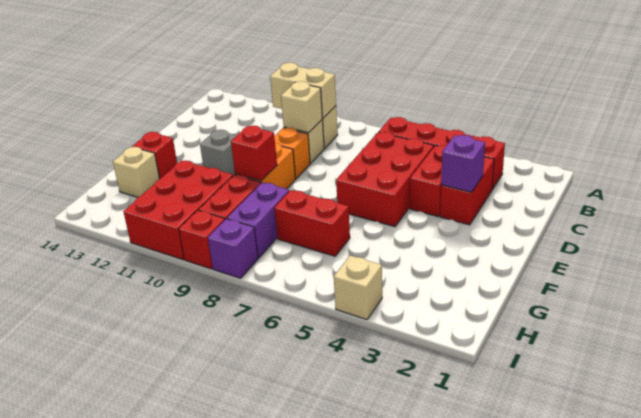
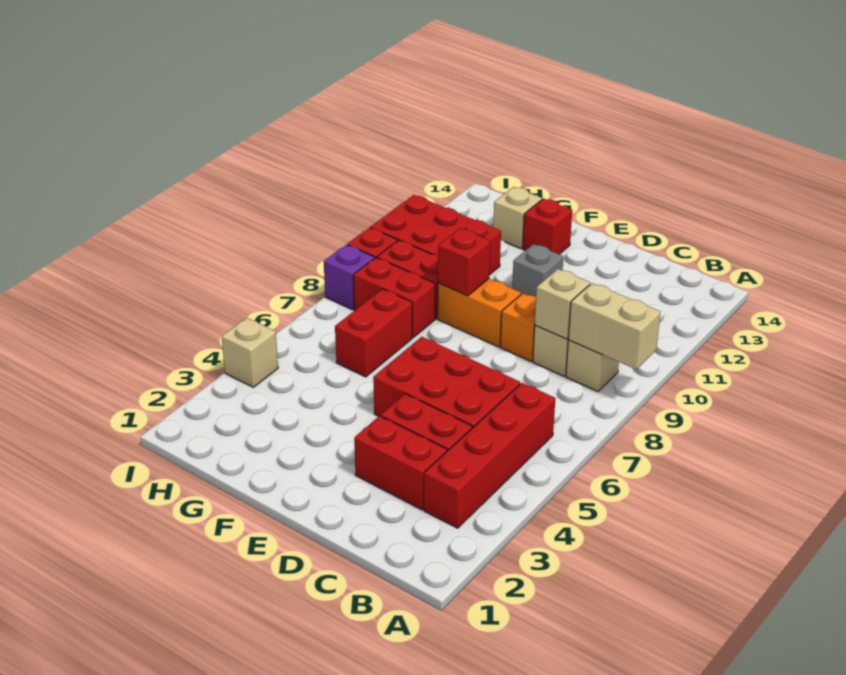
tan brick B9:B10 level 2 -> tan brick A9:B9 level 2
purple brick D3 level 2 -> none
purple brick G8:H8 level 1 -> red brick G8:H8 level 1

